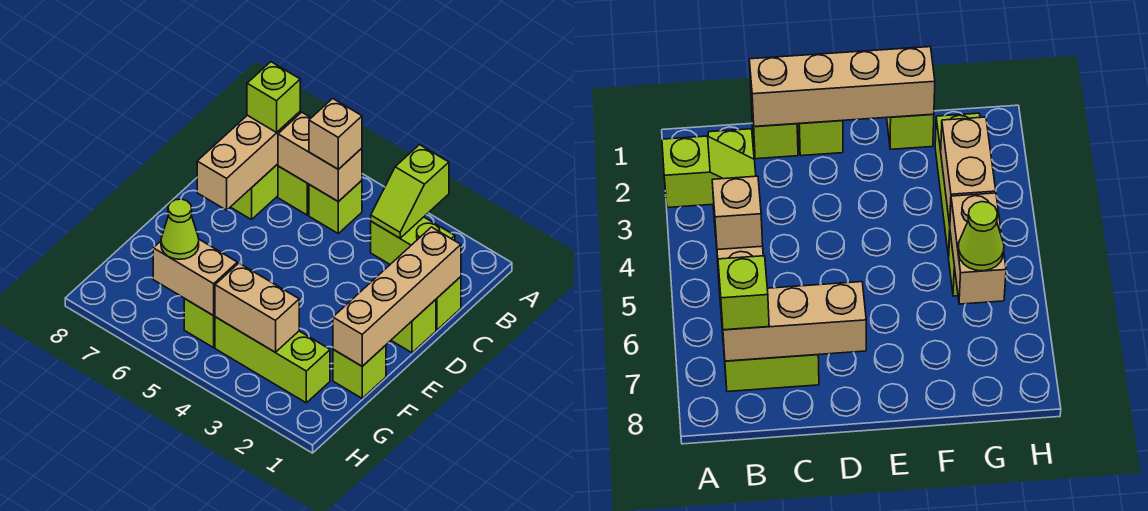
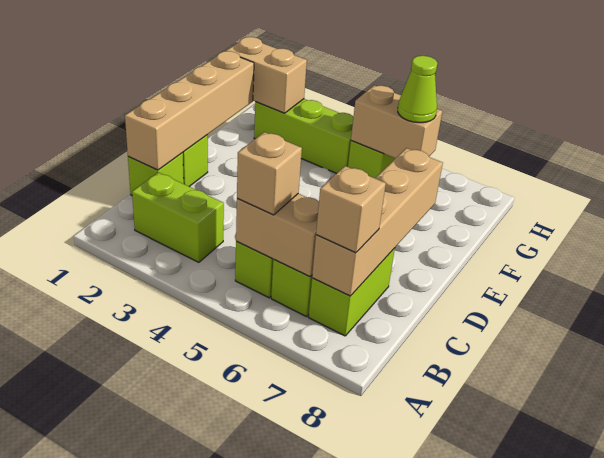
lime slope A3:B3 level 2 top A -> none
tan brick B7:D7 level 2 -> tan brick B7:E7 level 2
lime brick B7 level 3 -> tan brick B7 level 3
lime brick F1 level 1 -> none
tan brick G3:G4 level 2 -> tan brick G1:G2 level 2

